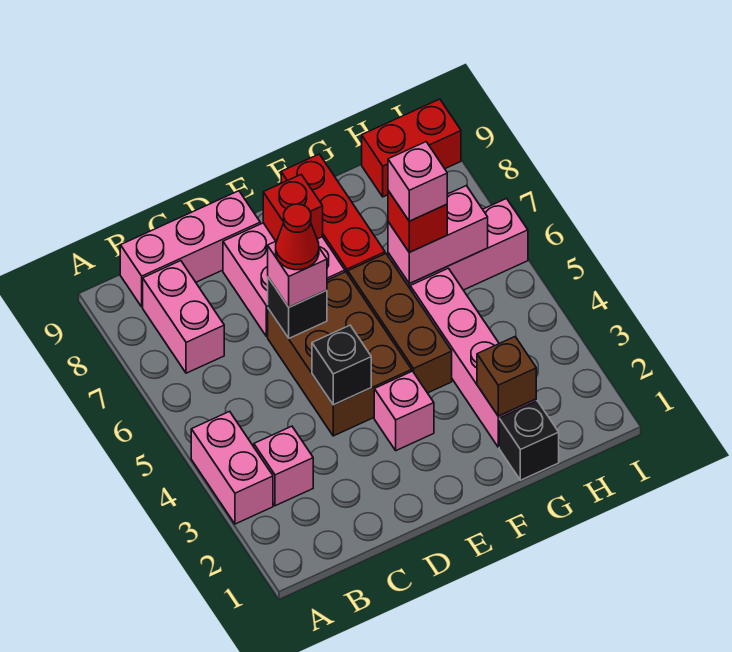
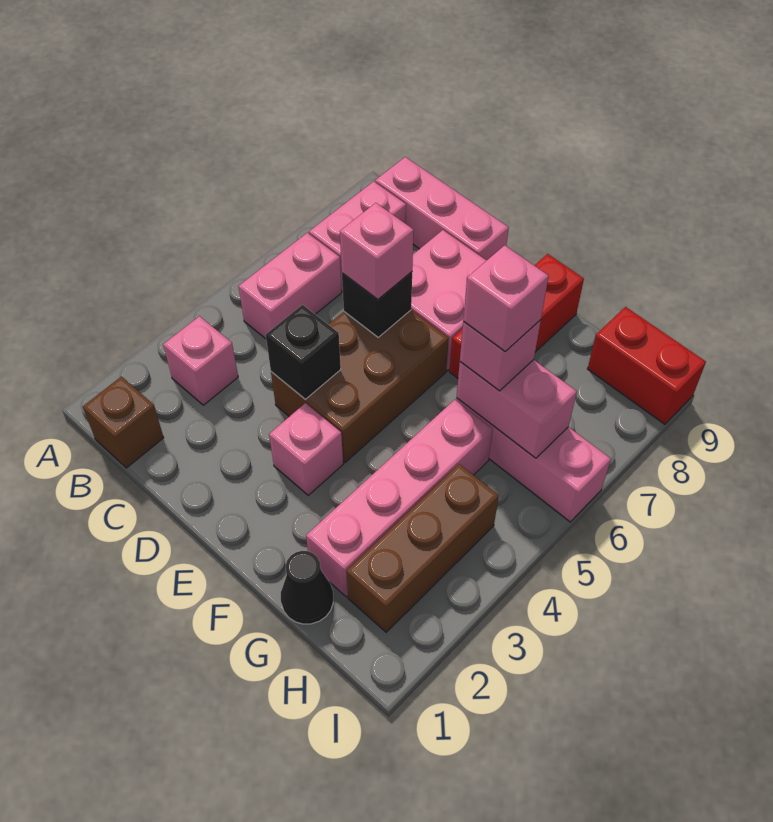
pink brick A3:A4 level 1 -> pink brick B5:B6 level 1
red cone D6 level 4 -> none
red brick E8 level 2 -> none
brown brick F4:F6 level 1 -> brown brick H2:H4 level 1
black brick G1 level 1 -> black cone G1 level 1
brown brick G2 level 2 -> brown brick B1 level 1
red brick G6 level 3 -> pink brick G6 level 3

